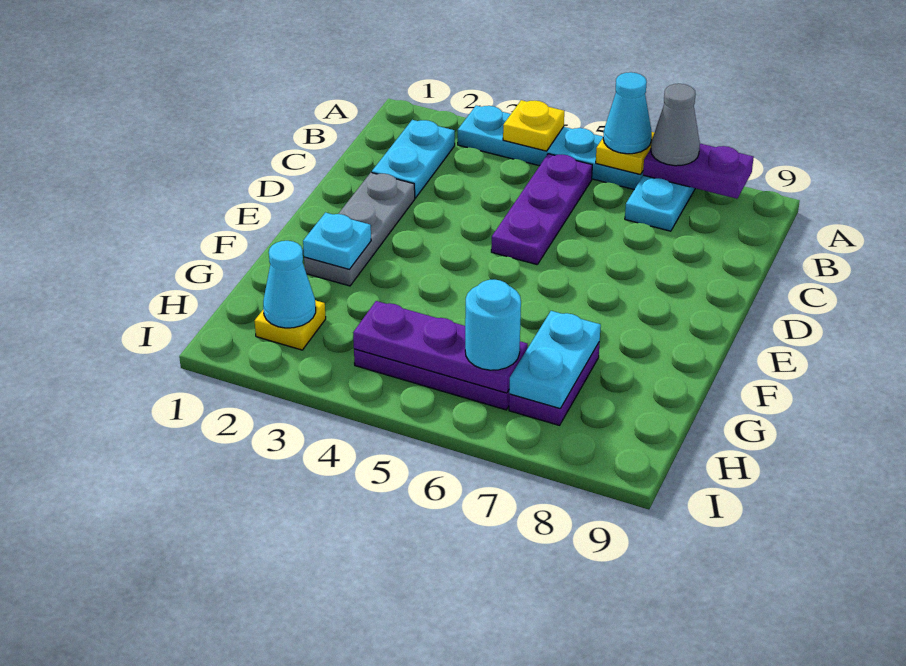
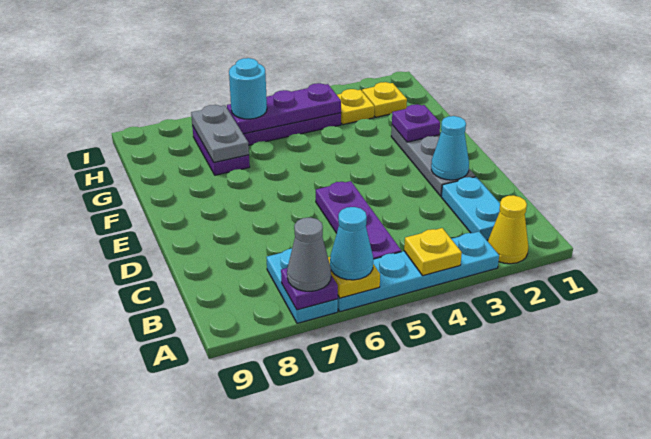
none -> yellow cone A2 level 1
purple plate A7:A8 level 2 -> purple plate A7 level 2
cyan plate F2 level 2 -> purple plate F2 level 2
cyan plate G7:H7 level 2 -> grey plate G7:H7 level 2
cyan cone H2 level 2 -> cyan cone D2 level 2
none -> yellow plate H3 level 1

